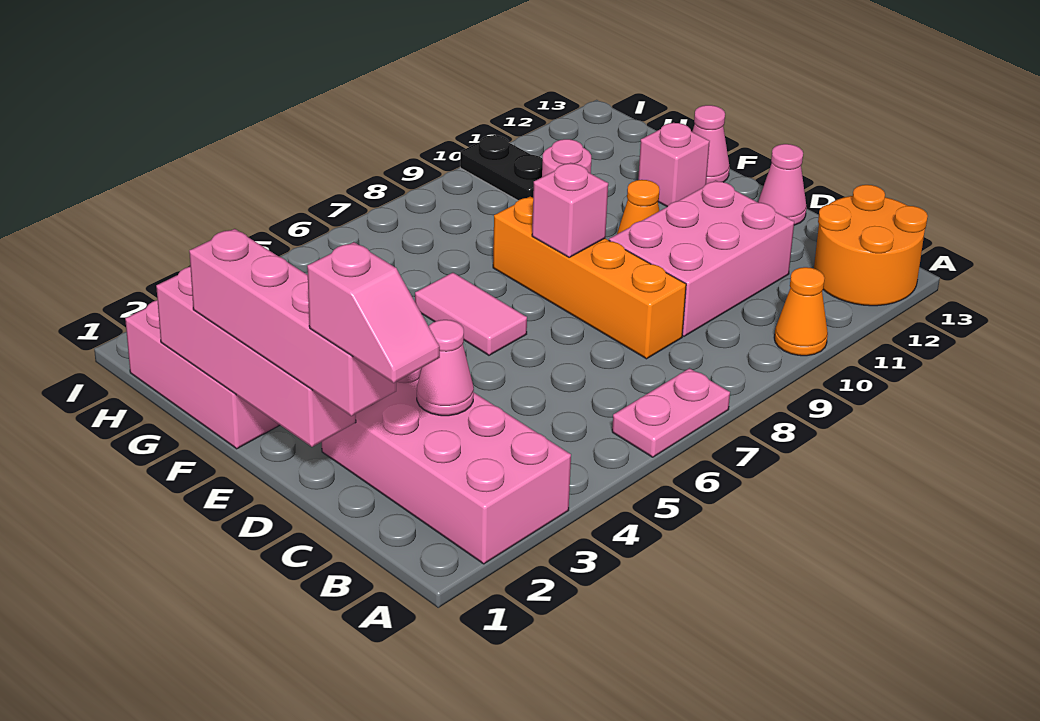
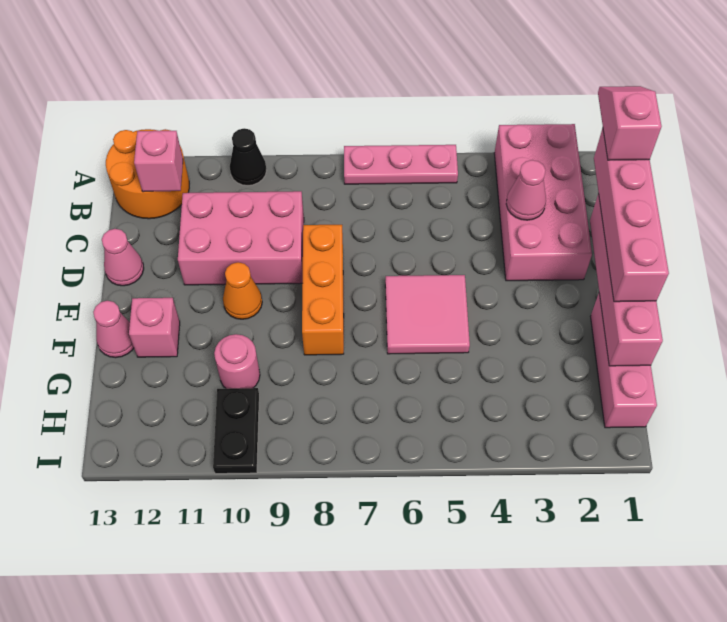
pink plate A6:A7 level 1 -> pink plate A5:A7 level 1
orange cone A10 level 1 -> black cone A10 level 1
orange brick C8:F8 level 1 -> orange brick D8:F8 level 1
pink tile E6:F6 level 1 -> pink tile E5:F6 level 1
pink brick E8 level 2 -> pink brick B12 level 2

